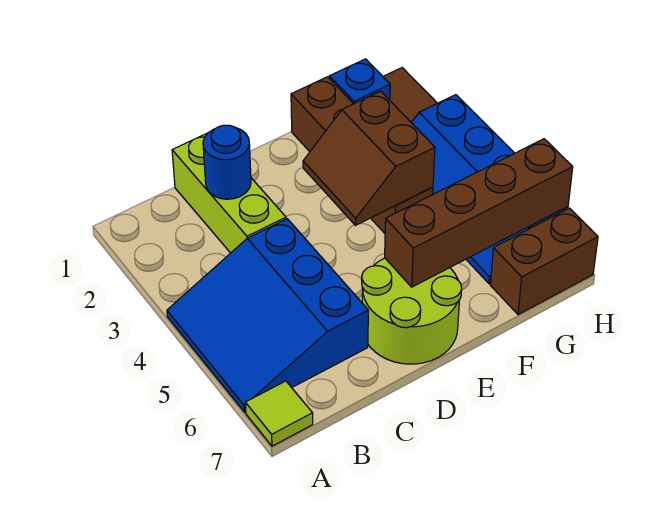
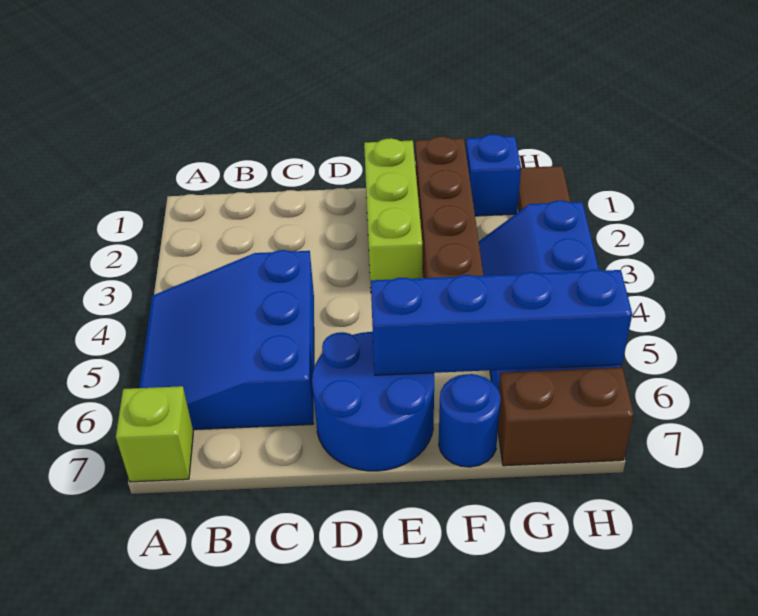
lime tile A7 level 1 -> lime brick A7 level 1
lime brick C1:C3 level 1 -> lime brick E1:E3 level 1
blue round brick C2 level 2 -> blue round brick F7 level 1
lime round brick D6:E7 level 1 -> blue round brick D6:E7 level 1
brown slope E3:F4 level 2 top F -> none
brown brick E6:H6 level 2 -> blue brick E6:H6 level 2

